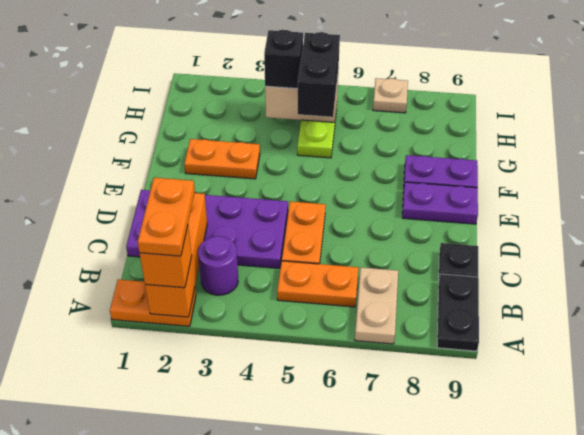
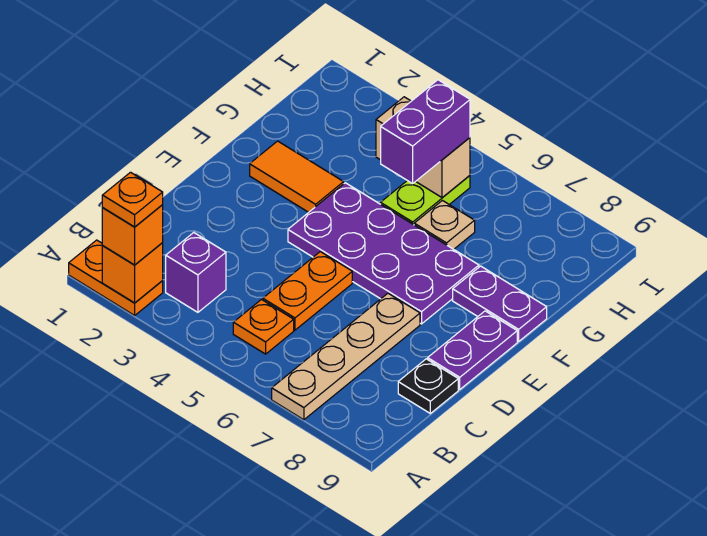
orange brick A2:C2 level 2 -> orange brick A2 level 2
orange plate A2:B2 level 4 -> orange plate A2 level 4
tan plate A7:B7 level 1 -> tan plate A7:D7 level 1
black plate A9:B9 level 1 -> none
purple round brick B3 level 1 -> purple brick B3 level 1
orange plate B5:B6 level 1 -> orange plate B5 level 1
purple plate C1:D4 level 1 -> purple plate E4:F7 level 1
purple plate E8:E9 level 1 -> purple plate D9:E9 level 1
orange plate F2:F3 level 1 -> orange tile F2:F3 level 1
black brick G5:H5 level 3 -> purple brick G5:H5 level 3
black brick H4 level 3 -> none
tan plate I7 level 1 -> tan plate G6 level 1

